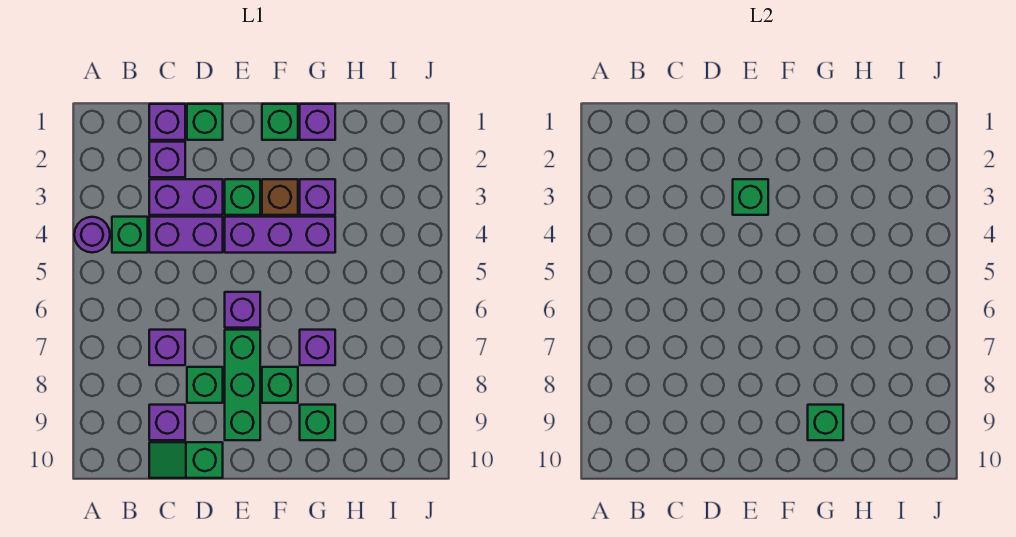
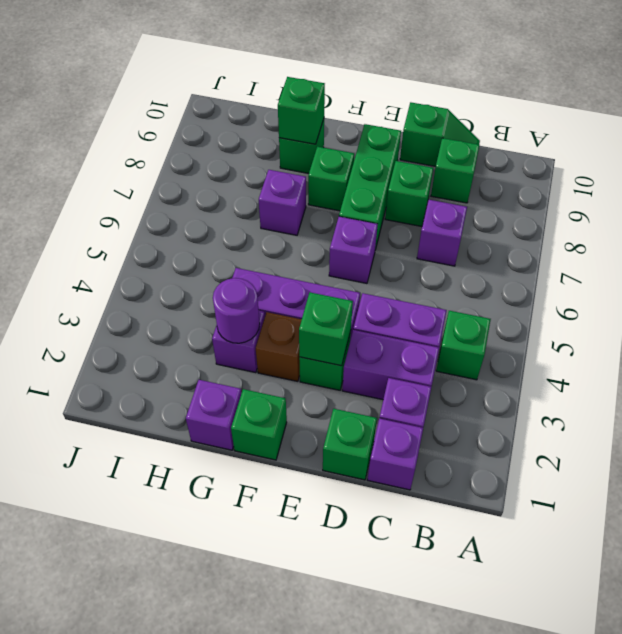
purple round brick A4 level 1 -> purple round brick G3 level 2
purple brick C9 level 1 -> green brick C9 level 1

